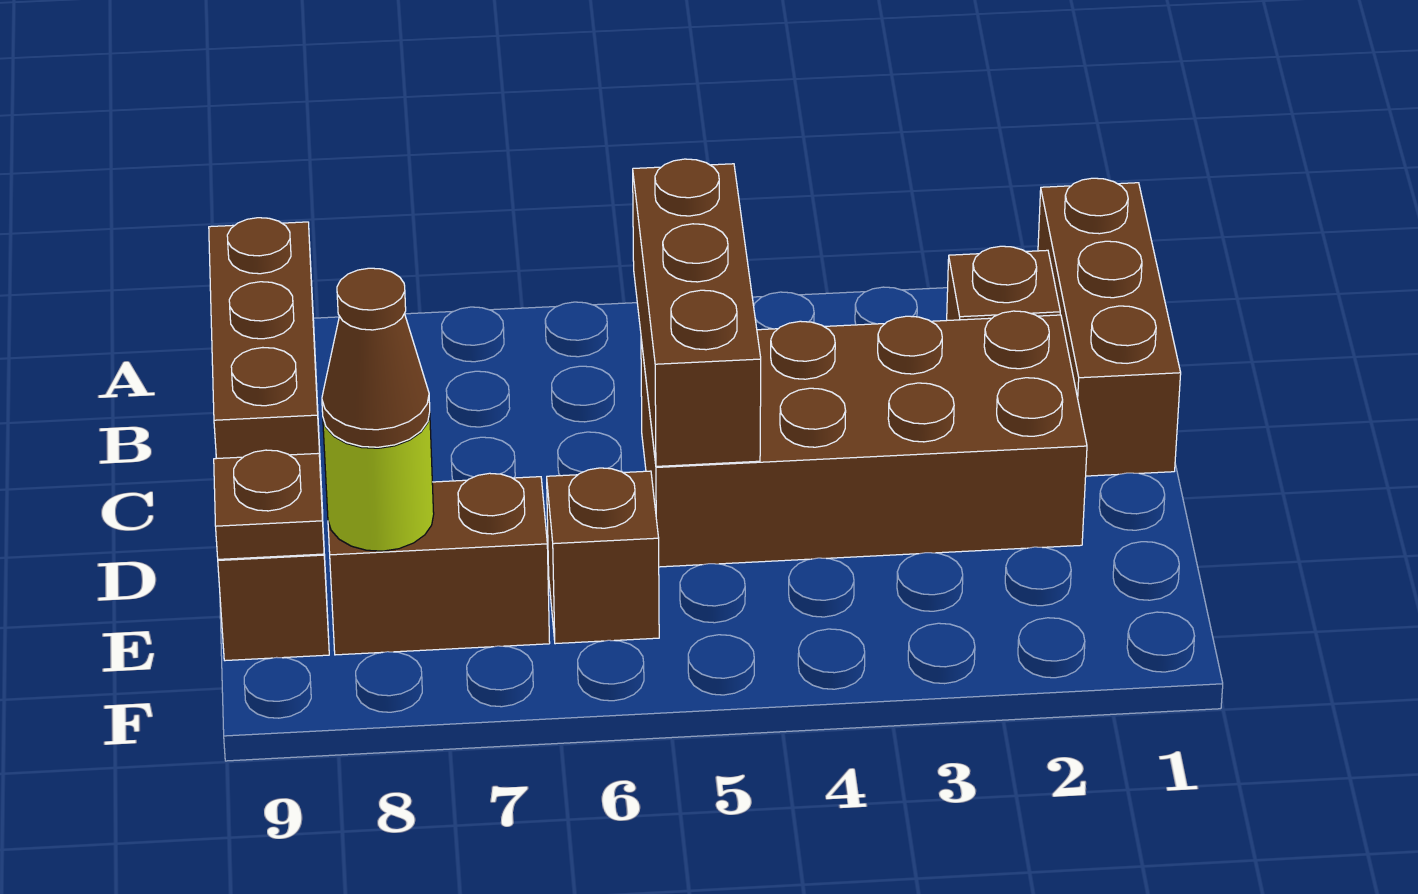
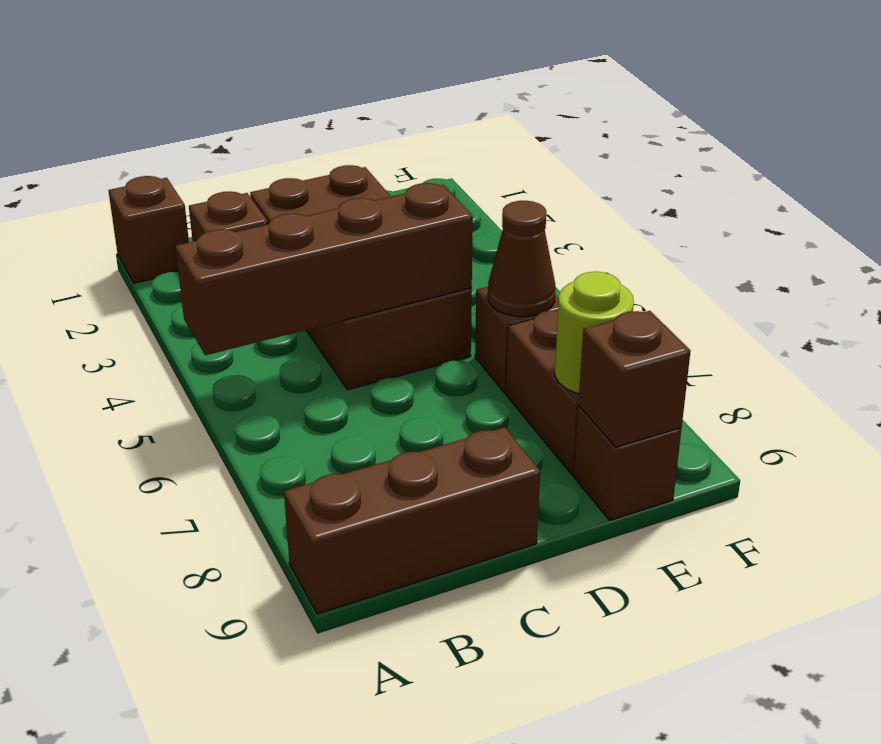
brown brick A1:C1 level 1 -> brown brick A1 level 1
brown brick B5:D5 level 2 -> brown brick A5:D5 level 2
brown cone E8 level 3 -> brown cone E6 level 2
brown plate E9 level 2 -> brown brick E9 level 2

